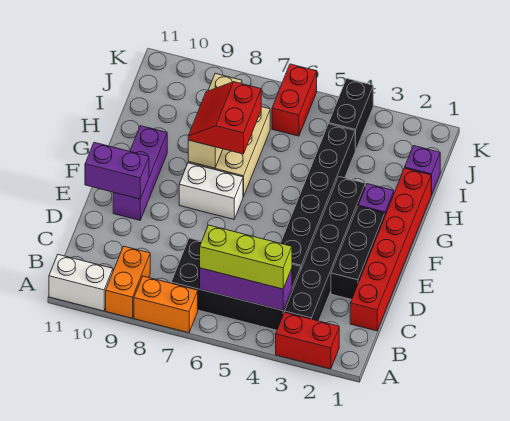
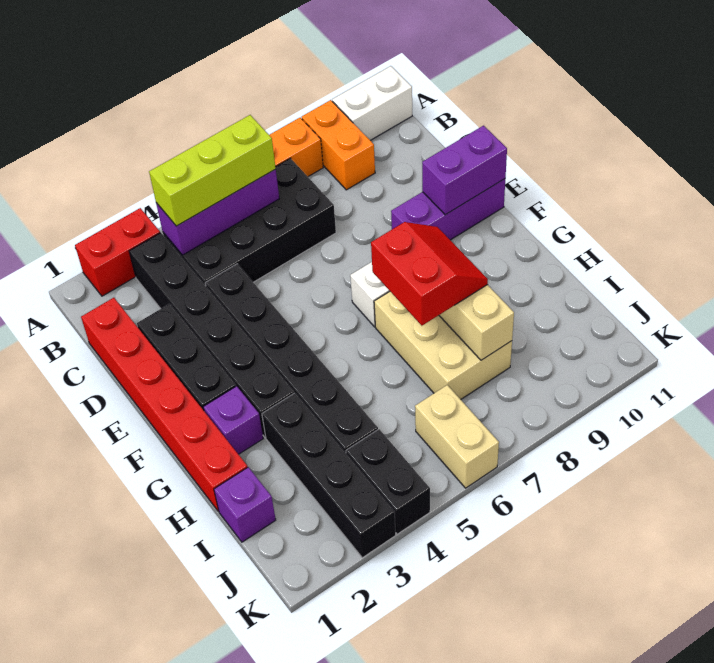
purple brick E10:G10 level 1 -> purple brick E9:E11 level 1
none -> black brick H3:K3 level 1
red brick J6:K6 level 1 -> tan brick J6:K6 level 1

